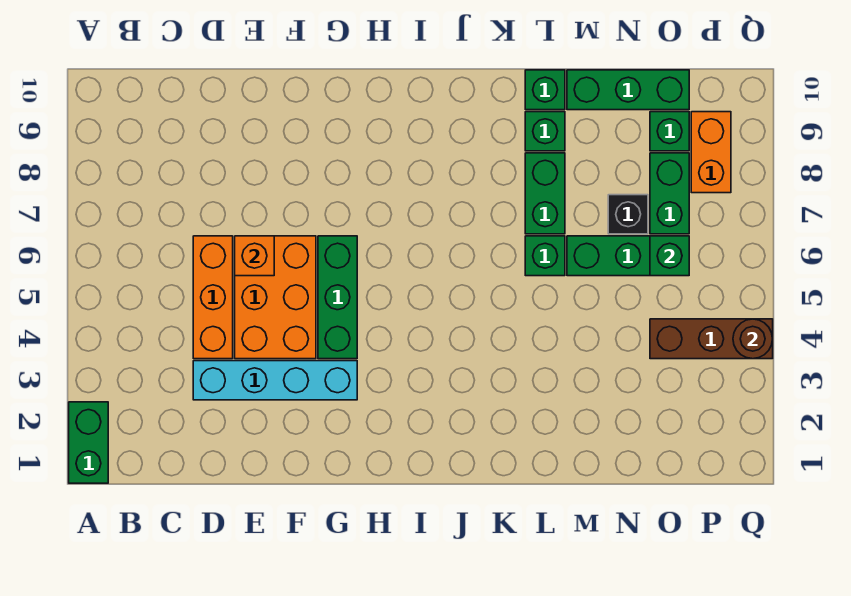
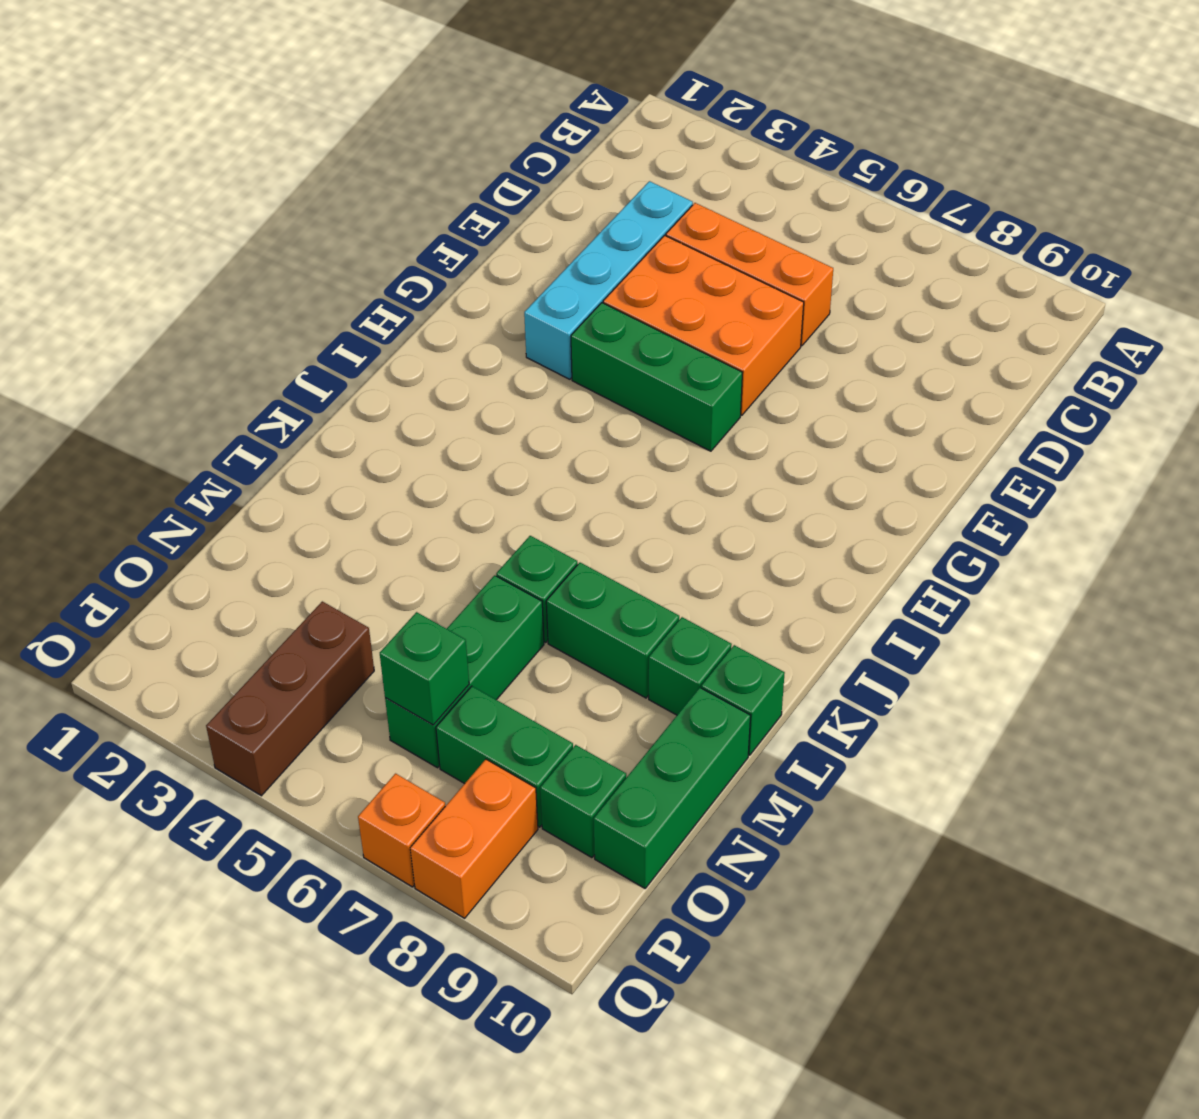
green brick A1:A2 level 1 -> none
orange brick E6 level 2 -> orange brick Q7 level 1
black brick N7 level 1 -> none
orange brick P8:P9 level 1 -> orange brick P8:Q8 level 1
brown round brick Q4 level 2 -> none

